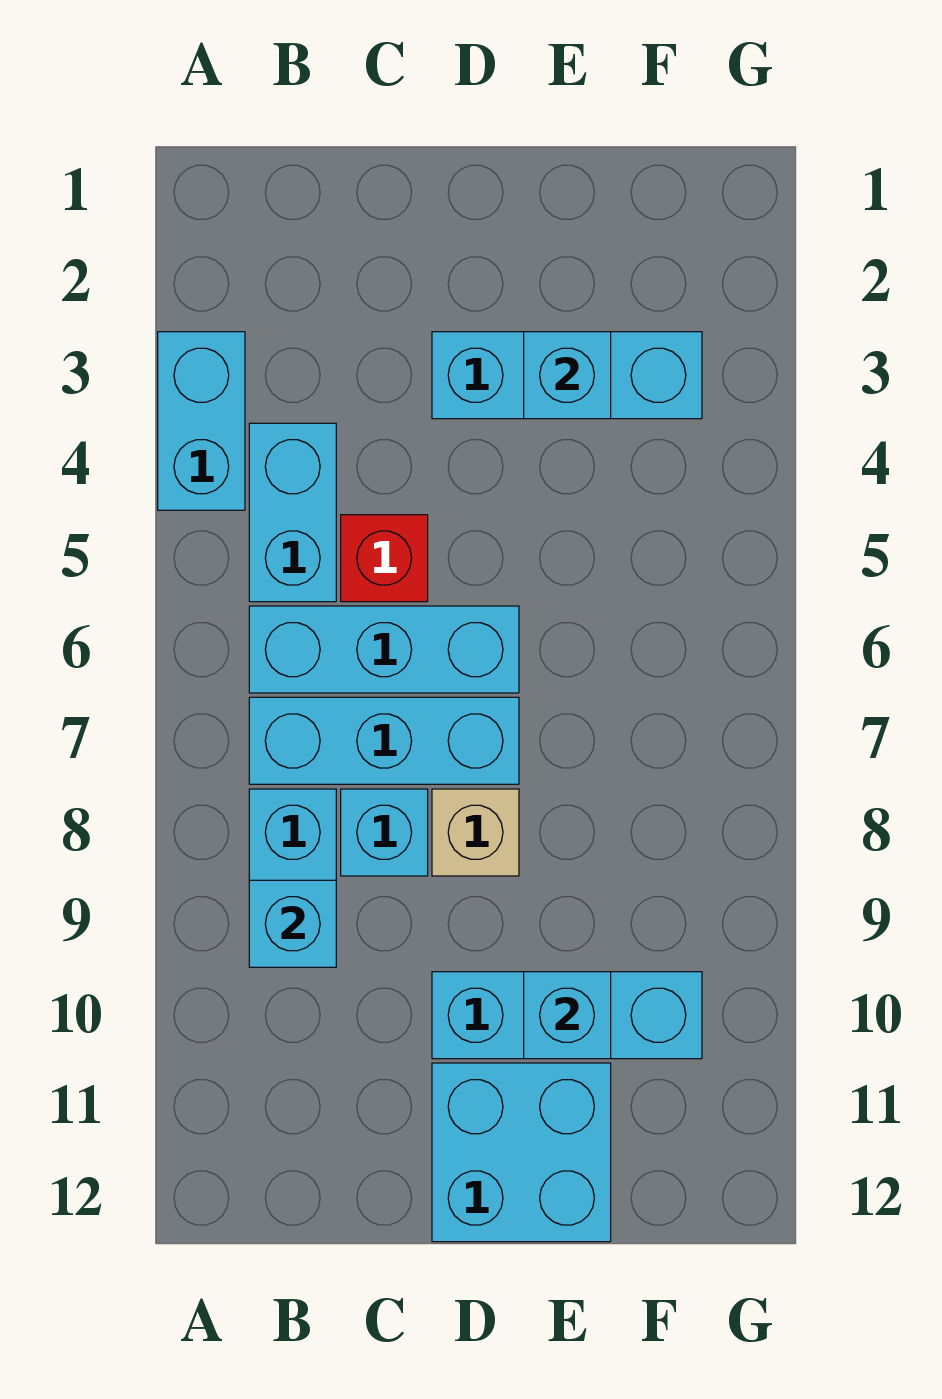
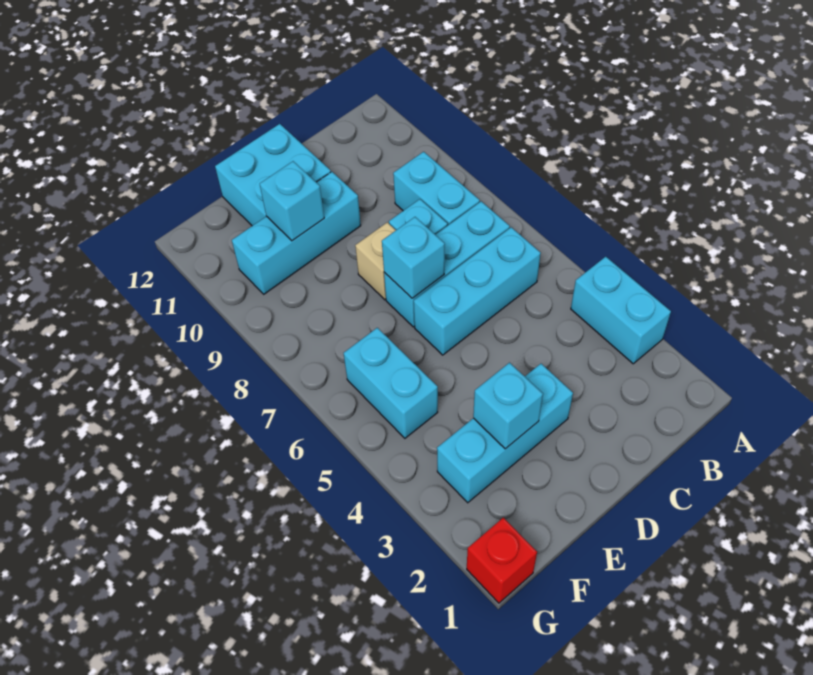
cyan brick B4:B5 level 1 -> cyan brick F5:F6 level 1
cyan brick B9 level 2 -> cyan brick D7 level 2
red brick C5 level 1 -> red brick G1 level 1

